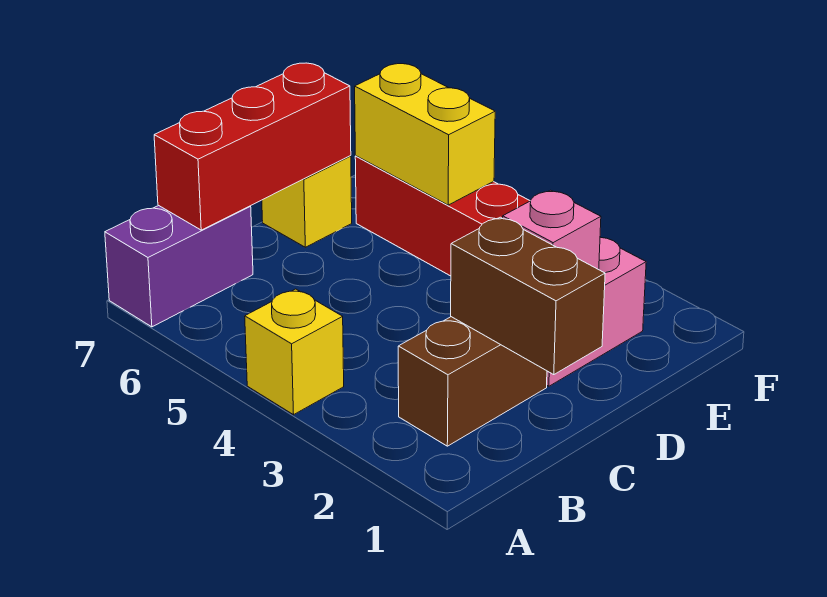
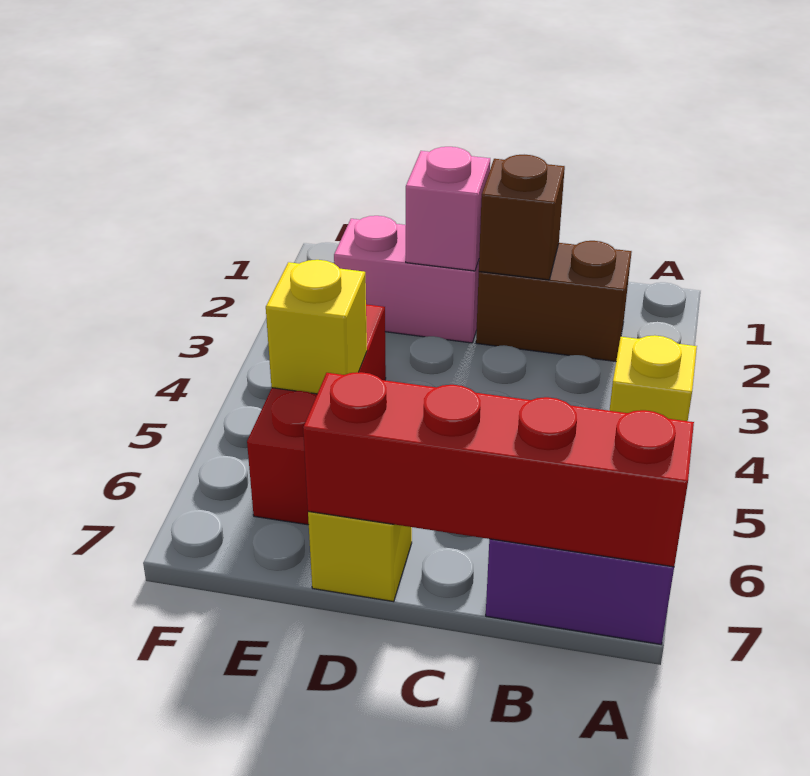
red brick B7:D7 level 2 -> red brick A7:D7 level 2
brown brick C1:C2 level 2 -> brown brick C2 level 2
yellow brick E5:E6 level 2 -> yellow brick E5 level 2

